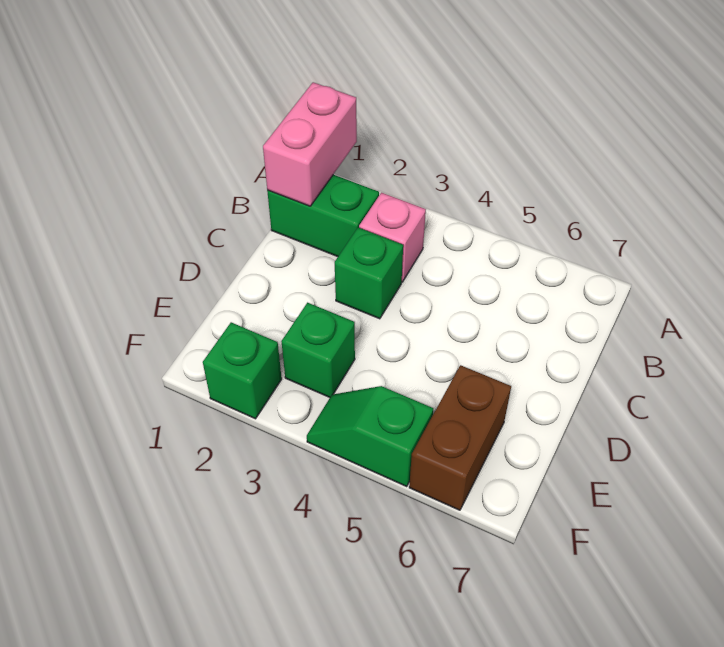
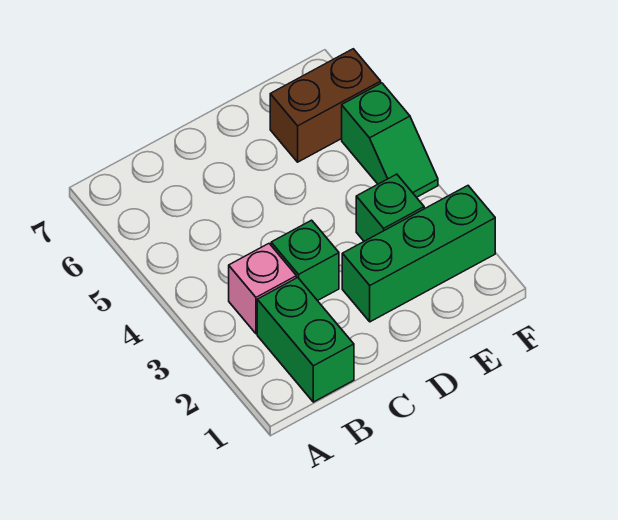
pink brick A1:B1 level 2 -> none
green brick F2 level 1 -> green brick D2:F2 level 1

